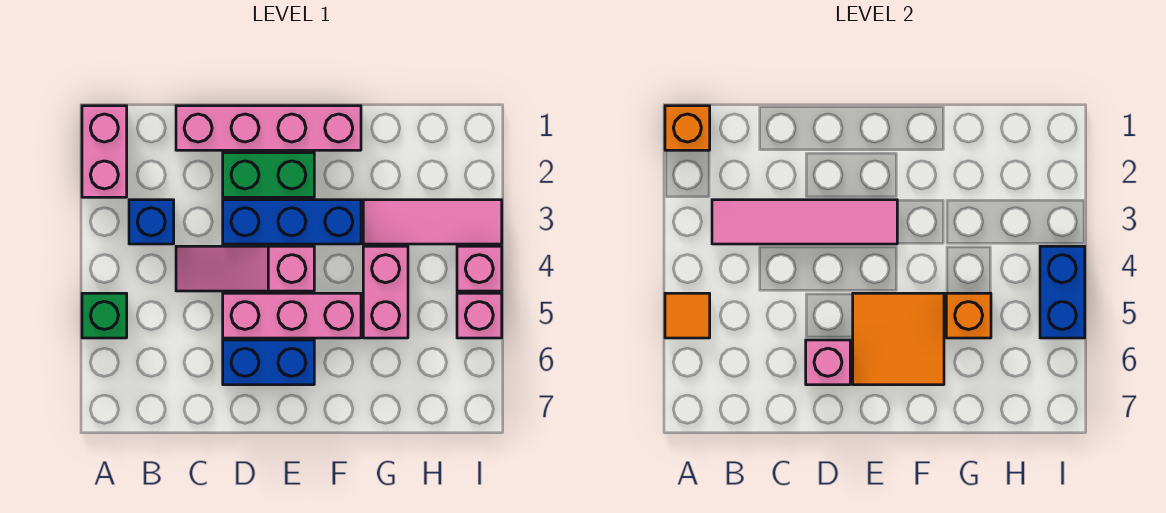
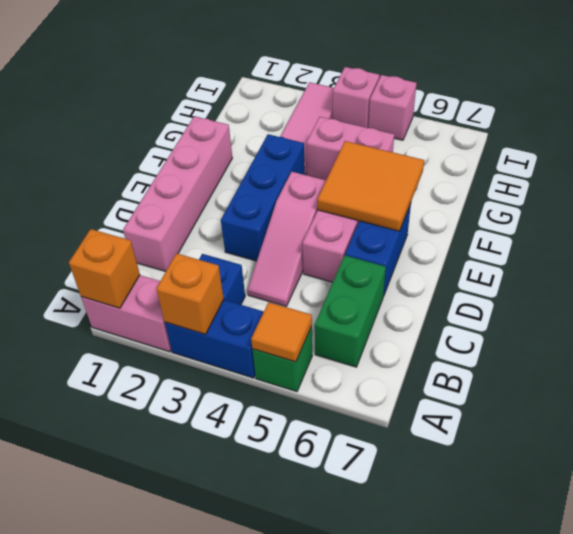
pink tile B3:E3 level 2 -> none
green brick D2:E2 level 1 -> green brick B6:C6 level 1
pink brick D6 level 2 -> none
orange brick G5 level 2 -> orange brick A3 level 2
blue brick I4:I5 level 2 -> blue brick A3:A4 level 1

